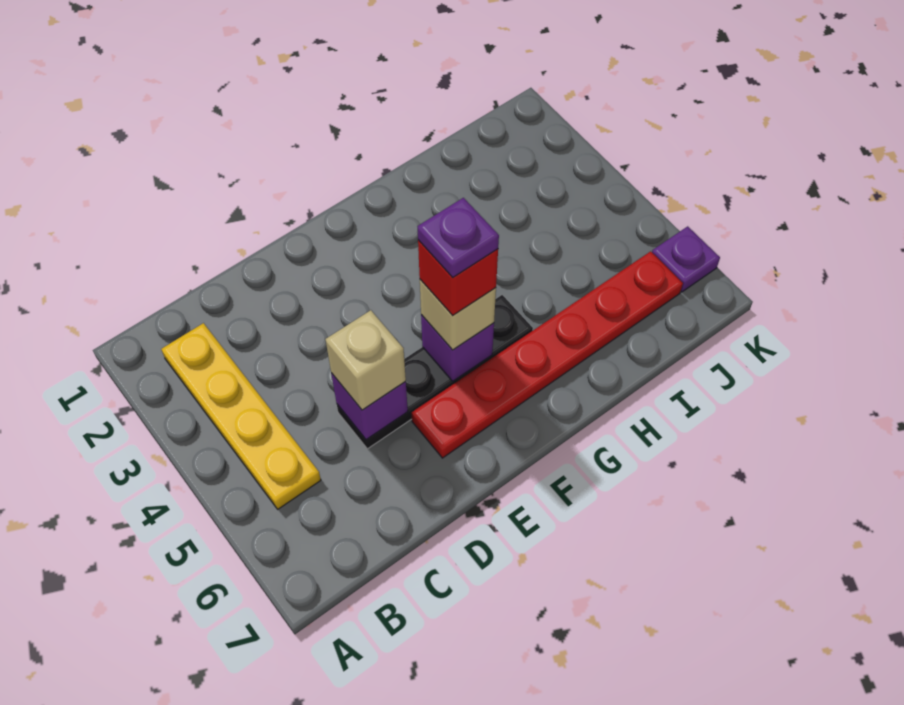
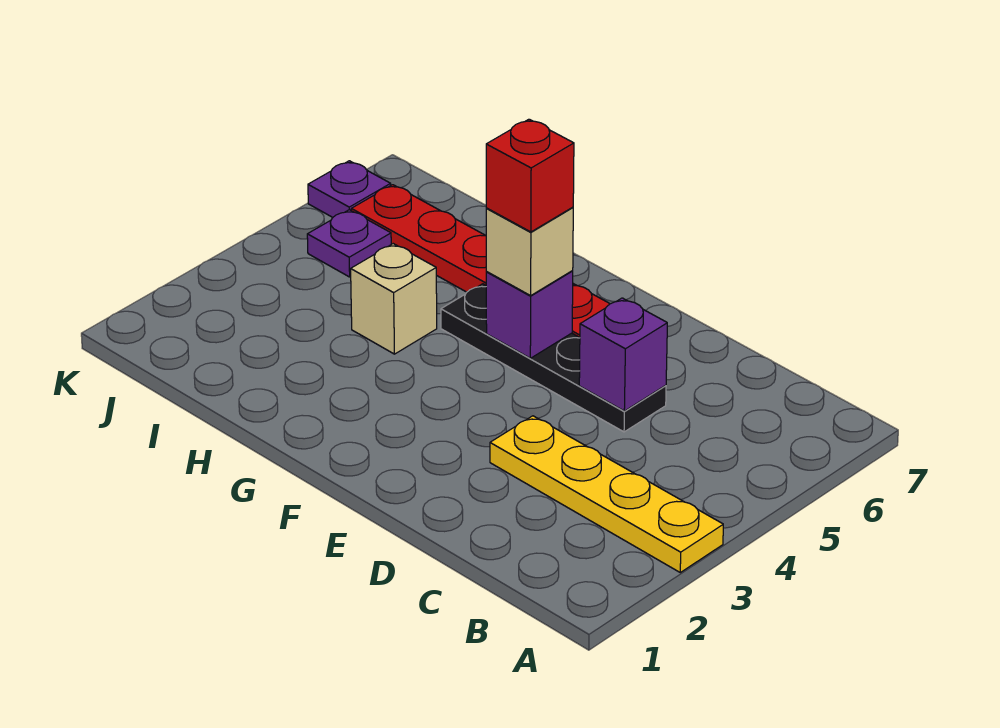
yellow plate B2:B5 level 1 -> yellow plate A3:D3 level 1
tan brick D5 level 3 -> tan brick H4 level 1
purple plate F5 level 5 -> purple plate J5 level 1

